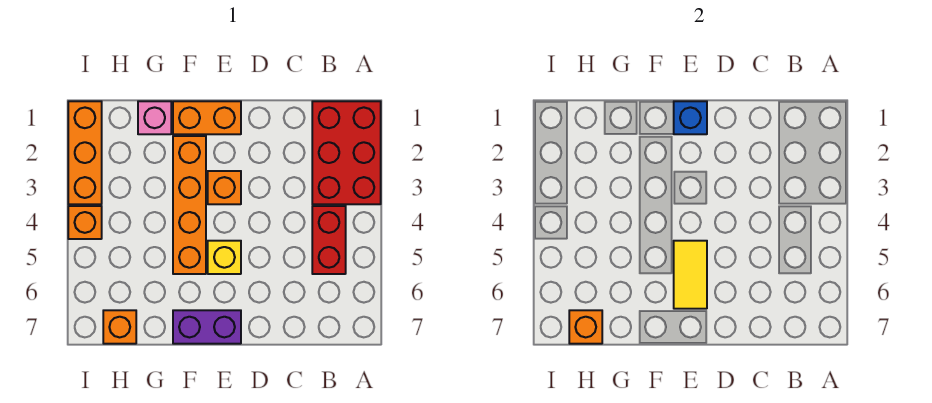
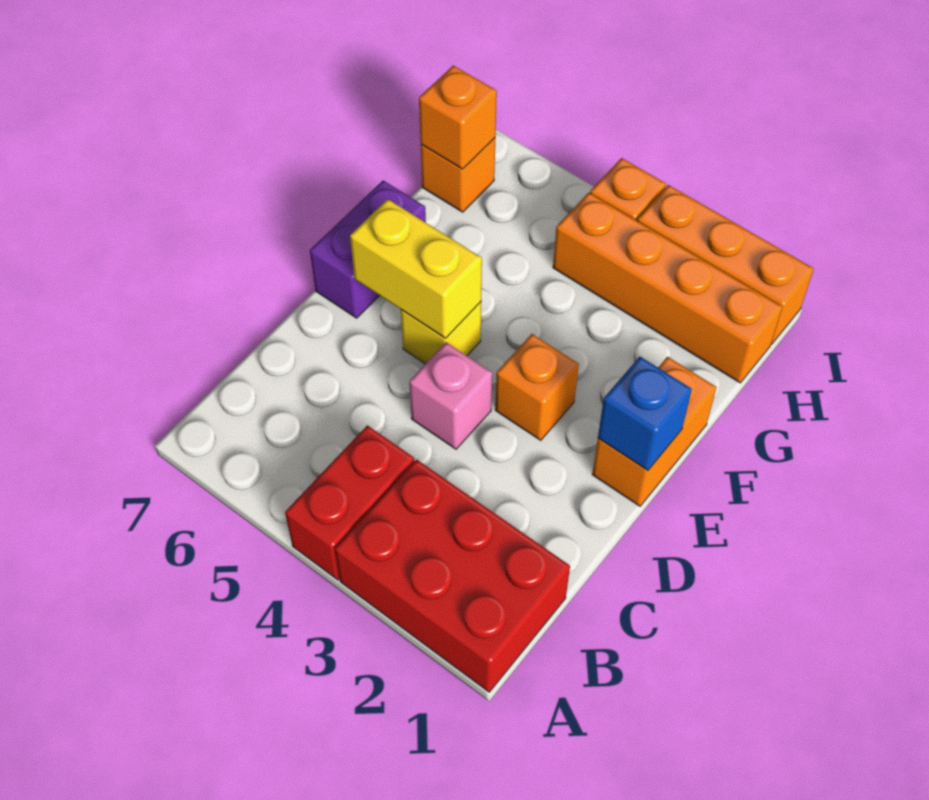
red brick B4:B5 level 1 -> red brick A4:B4 level 1
yellow tile E5:E6 level 2 -> yellow brick E5:E6 level 2
orange brick F2:F5 level 1 -> orange brick H1:H4 level 1
pink brick G1 level 1 -> pink brick D4 level 1

